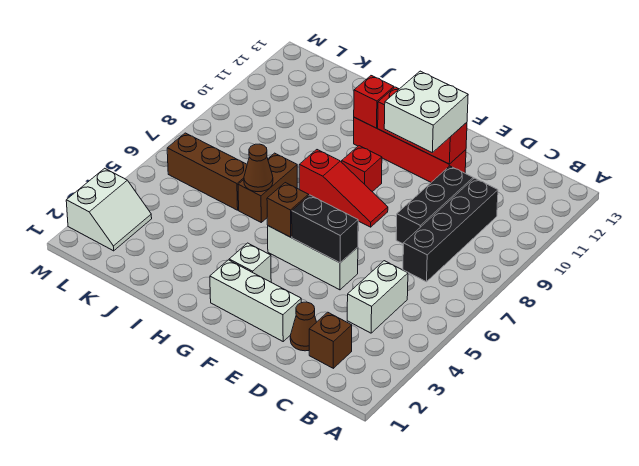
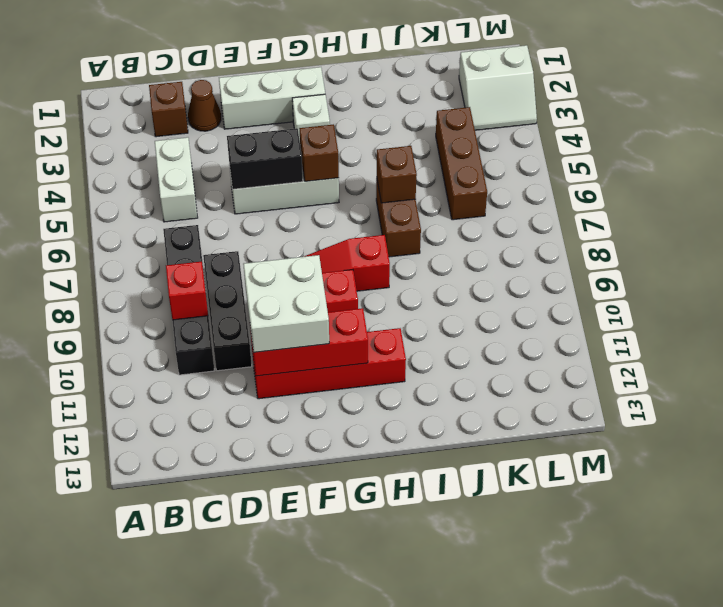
red brick H11 level 2 -> red brick C9 level 2
brown cone I6 level 2 -> brown brick I6 level 2
brown brick J6:L6 level 1 -> brown brick K4:K6 level 1
white slope L2:M3 level 1 top M -> white slope L2:M3 level 1 top 2

